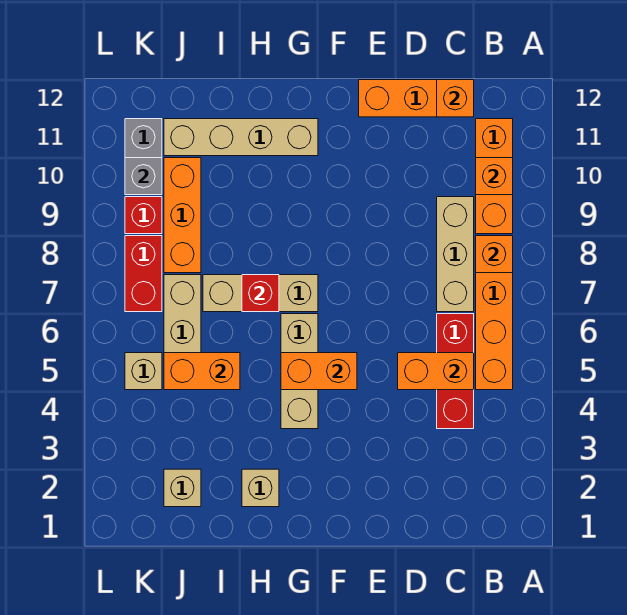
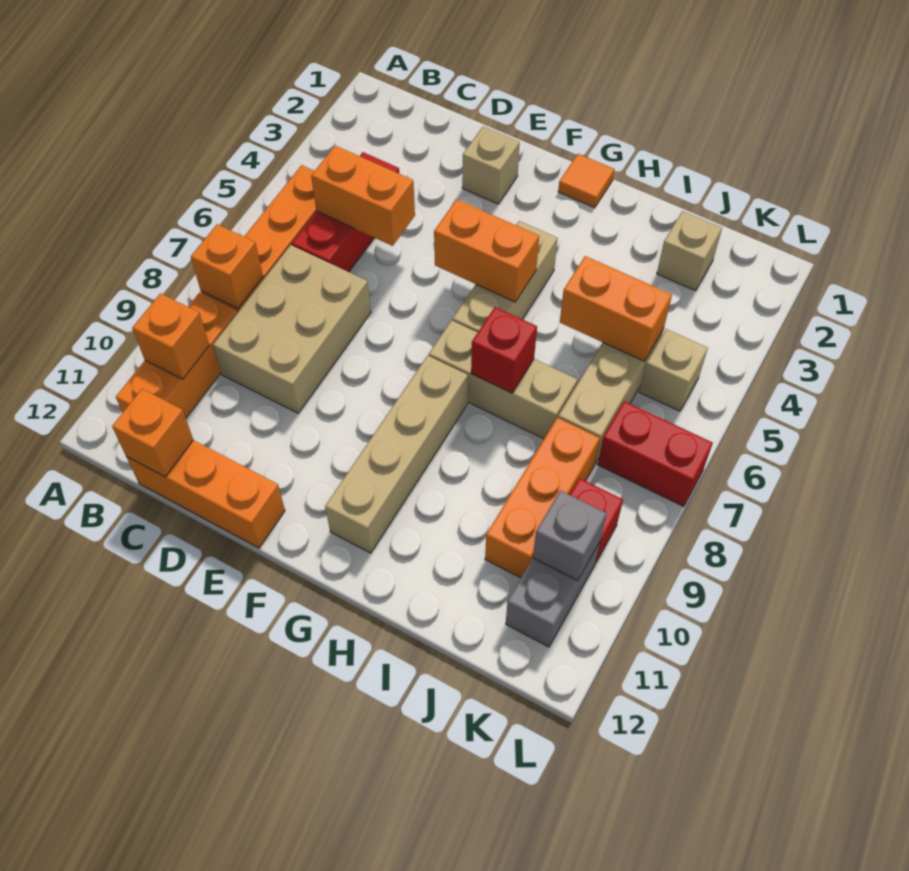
tan brick C7:C9 level 1 -> tan brick C7:D9 level 1
none -> orange tile G1 level 1
tan brick G11:J11 level 1 -> tan brick G8:G11 level 1
tan brick H2 level 1 -> tan brick E2 level 1
red brick K7:K8 level 1 -> red brick K7:L7 level 1

